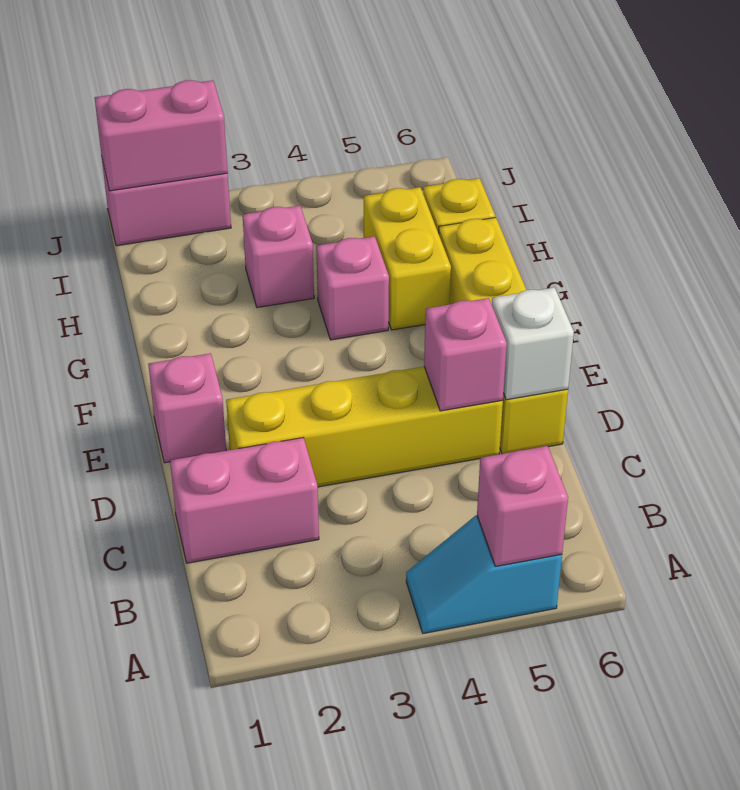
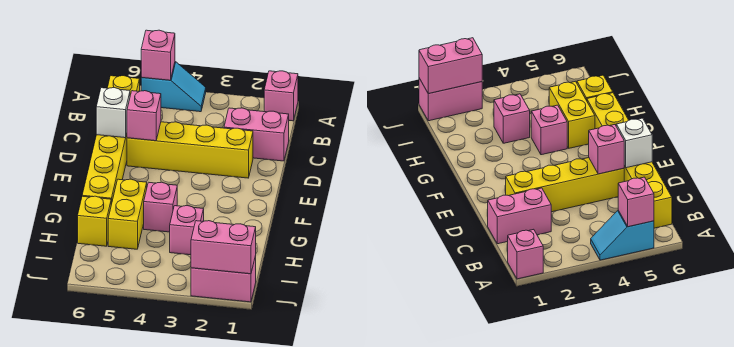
yellow brick D6:G6 level 1 -> yellow brick B6:G6 level 1
pink brick E1 level 1 -> pink brick A1 level 1

